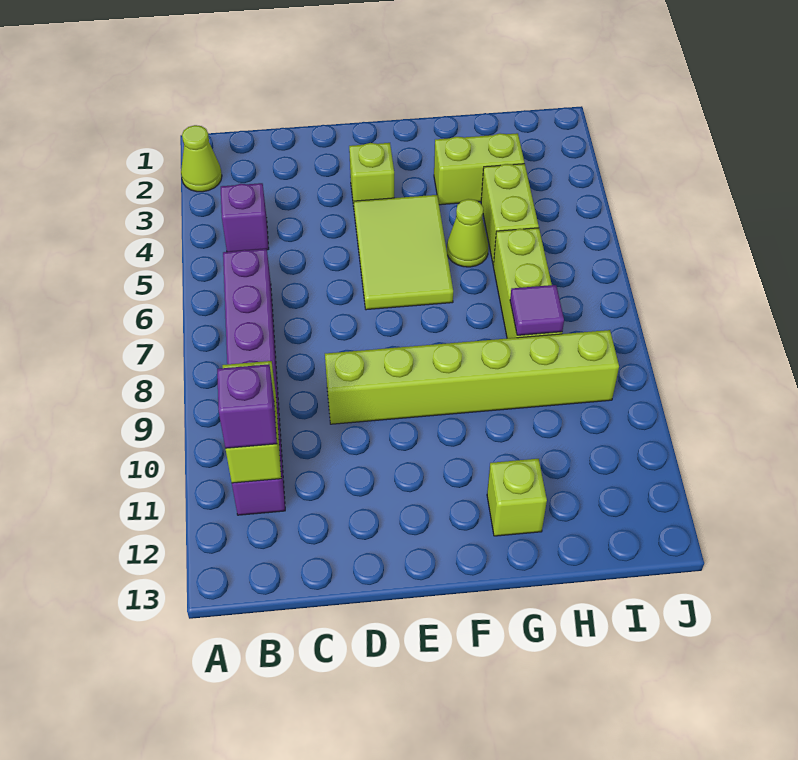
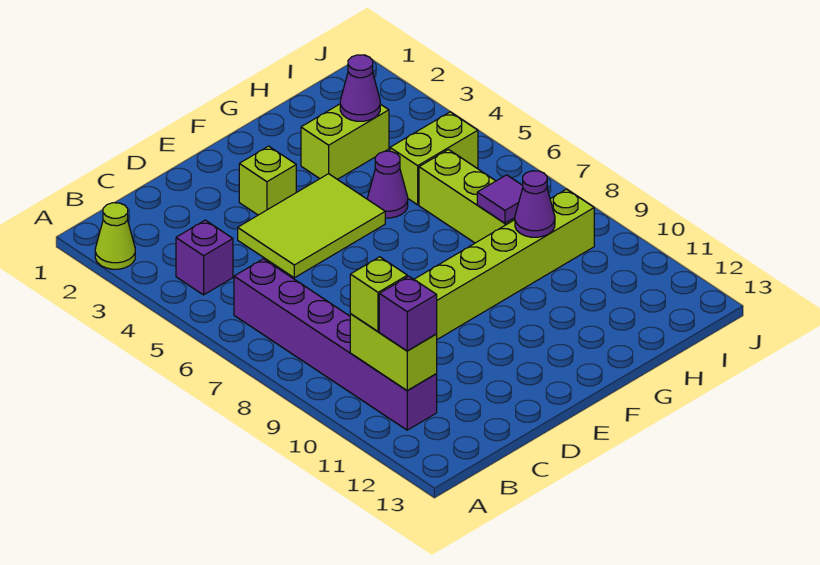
lime tile E4:F6 level 1 -> lime tile D4:F5 level 1
lime cone G5 level 1 -> purple cone G5 level 1
lime brick G12 level 1 -> lime brick B10 level 3
none -> purple cone H3 level 2
lime brick H4:H5 level 1 -> lime brick H5:I5 level 1
none -> purple cone H9 level 2

